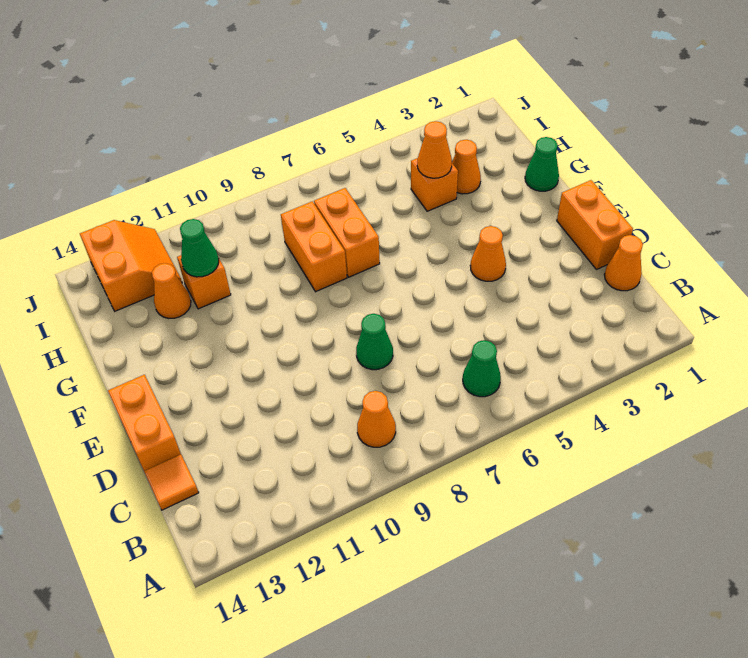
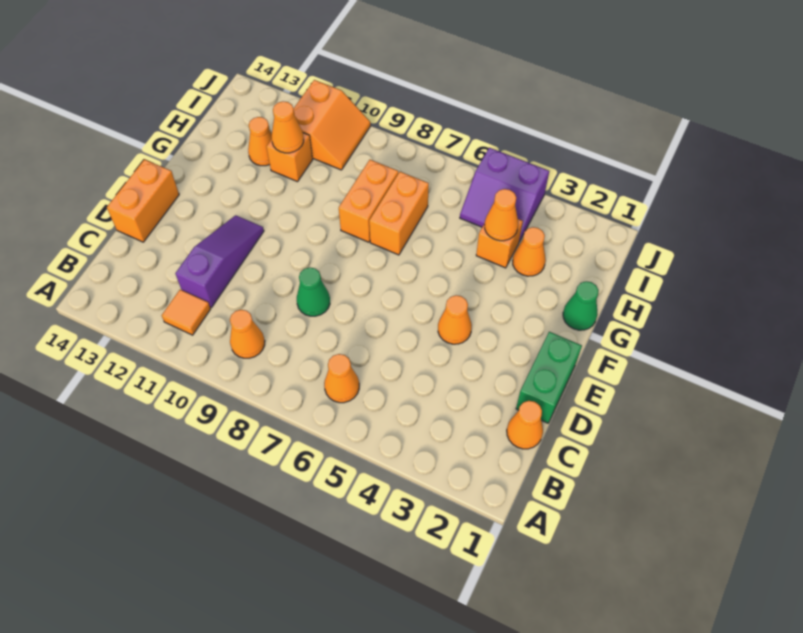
green cone B6 level 1 -> orange cone B6 level 1
none -> purple slope C11:E11 level 1 top C
orange tile C14 level 1 -> orange tile B11 level 1
orange brick D1:E1 level 1 -> green brick D1:E1 level 1
green cone H11 level 2 -> orange cone H11 level 2
none -> purple slope I4:J5 level 1 top J
orange slope I12:J13 level 1 top 13 -> orange slope I10:J11 level 1 top 11

